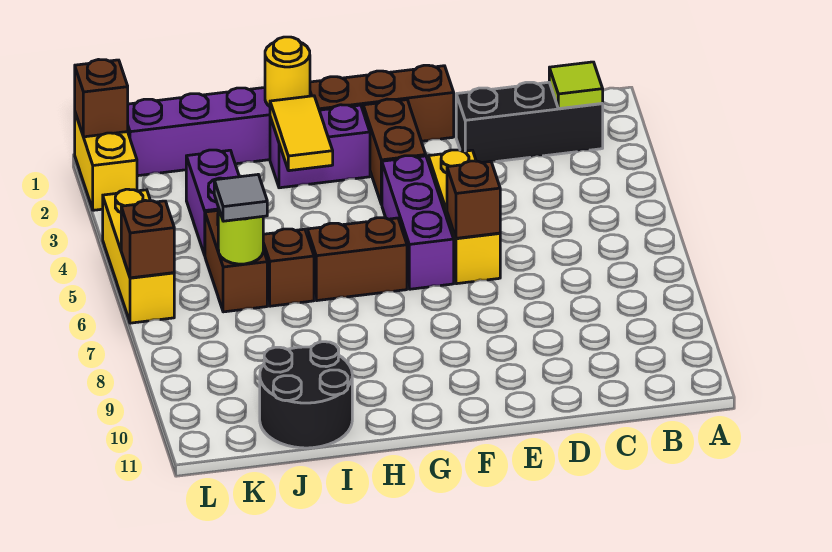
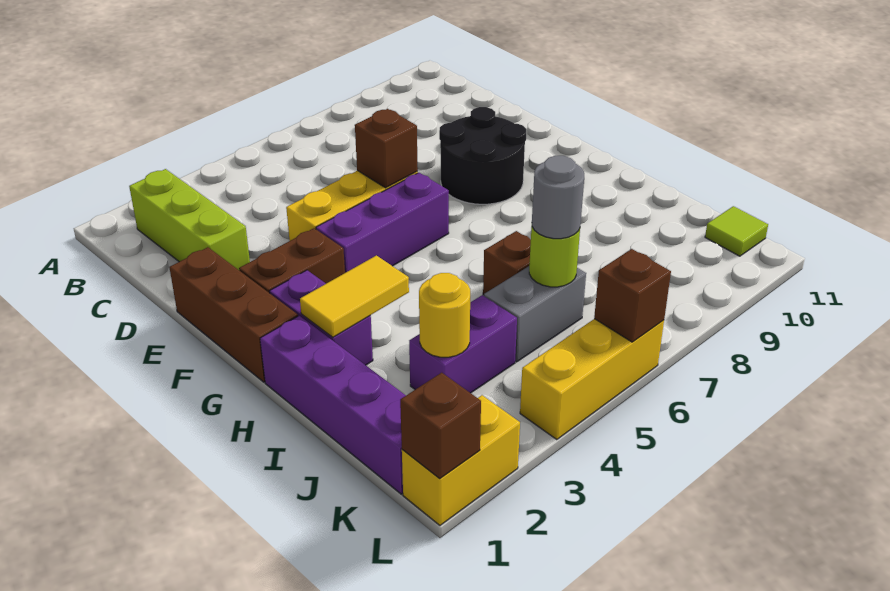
black brick B2:D2 level 1 -> lime brick B2:D2 level 1
lime tile B2 level 2 -> lime tile K11 level 1
brown brick G6:H6 level 1 -> none
yellow round brick H1 level 2 -> yellow round brick J3 level 2
black round brick I10:J11 level 1 -> black round brick E8:F9 level 1
brown brick J5:J6 level 1 -> grey brick J5:J6 level 1
grey tile J6 level 3 -> grey round brick J6 level 3

